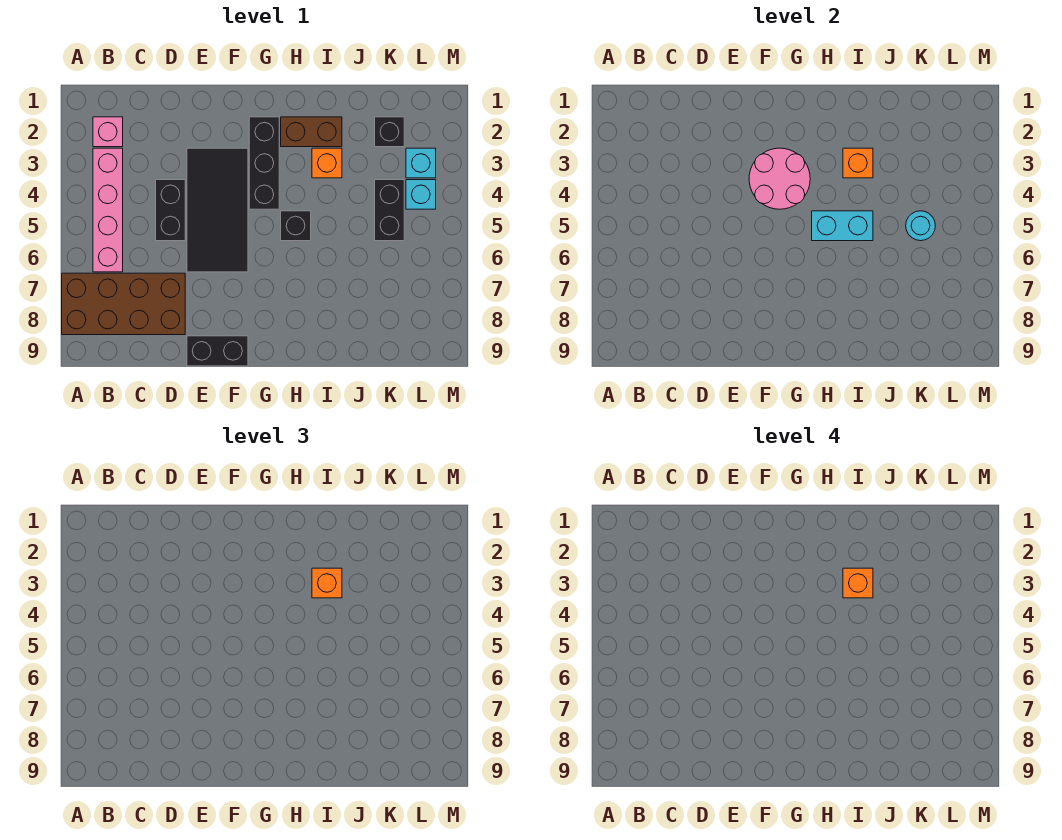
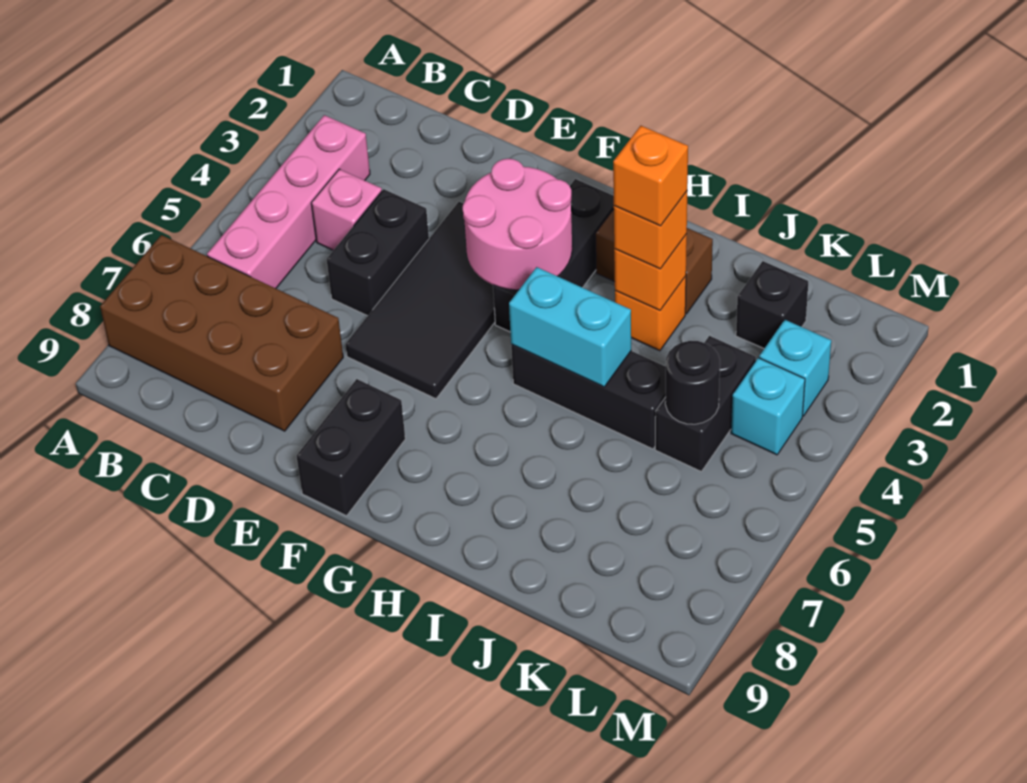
pink brick B2 level 1 -> pink brick C4 level 1
black brick E9:F9 level 1 -> black brick F8:F9 level 1
black brick H5 level 1 -> black brick H5:J5 level 1
cyan round brick K5 level 2 -> black round brick K5 level 2

